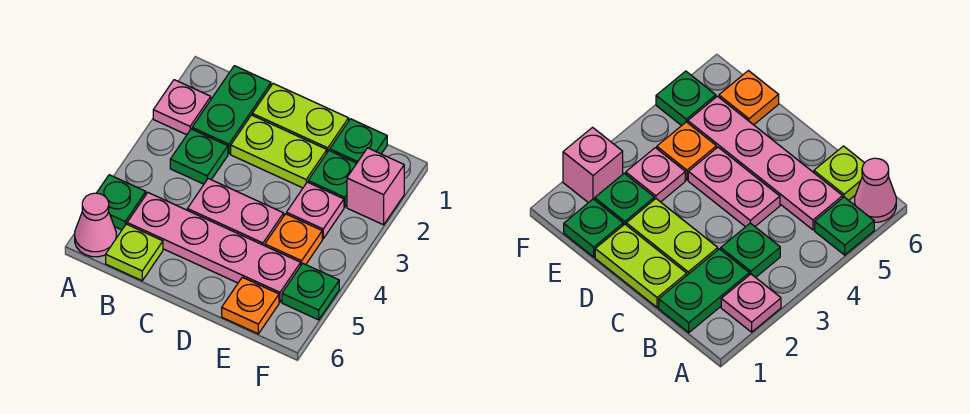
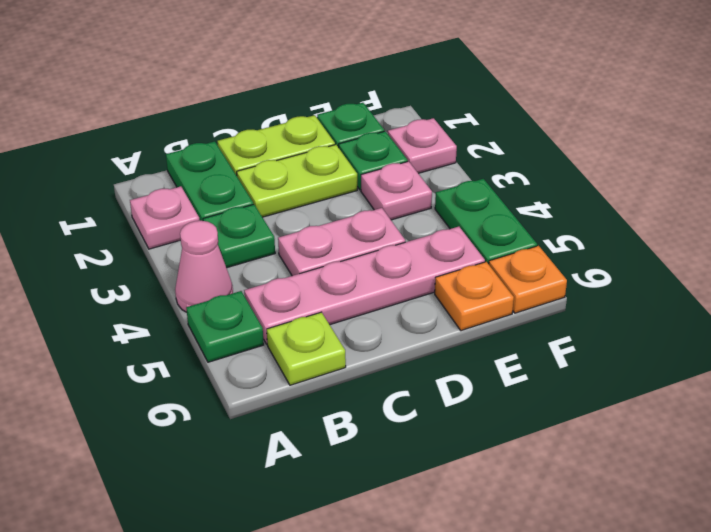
pink cone A6 level 1 -> pink cone A4 level 1
orange plate E4 level 1 -> orange plate F6 level 1
pink brick F2 level 1 -> pink plate F2 level 1
green plate F5 level 1 -> green plate F4:F5 level 1

